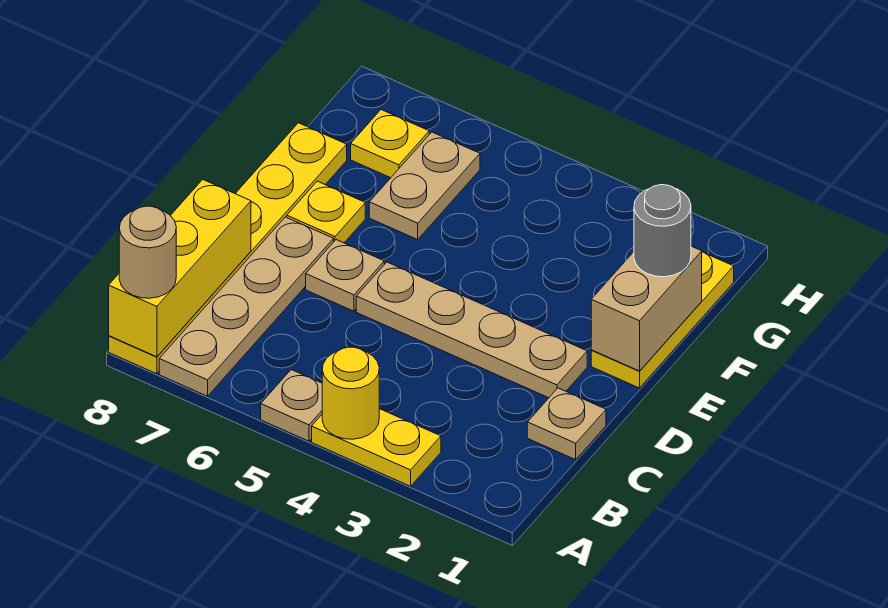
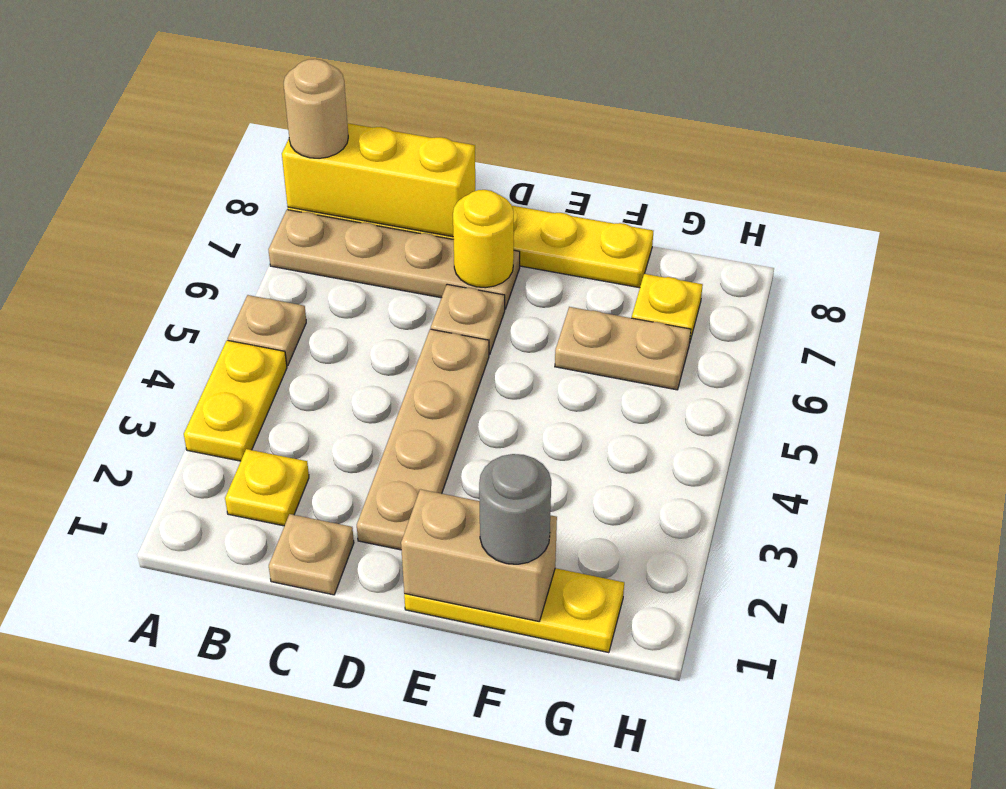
yellow round brick A4 level 2 -> yellow round brick D7 level 2
yellow plate E7 level 1 -> yellow plate B2 level 1

